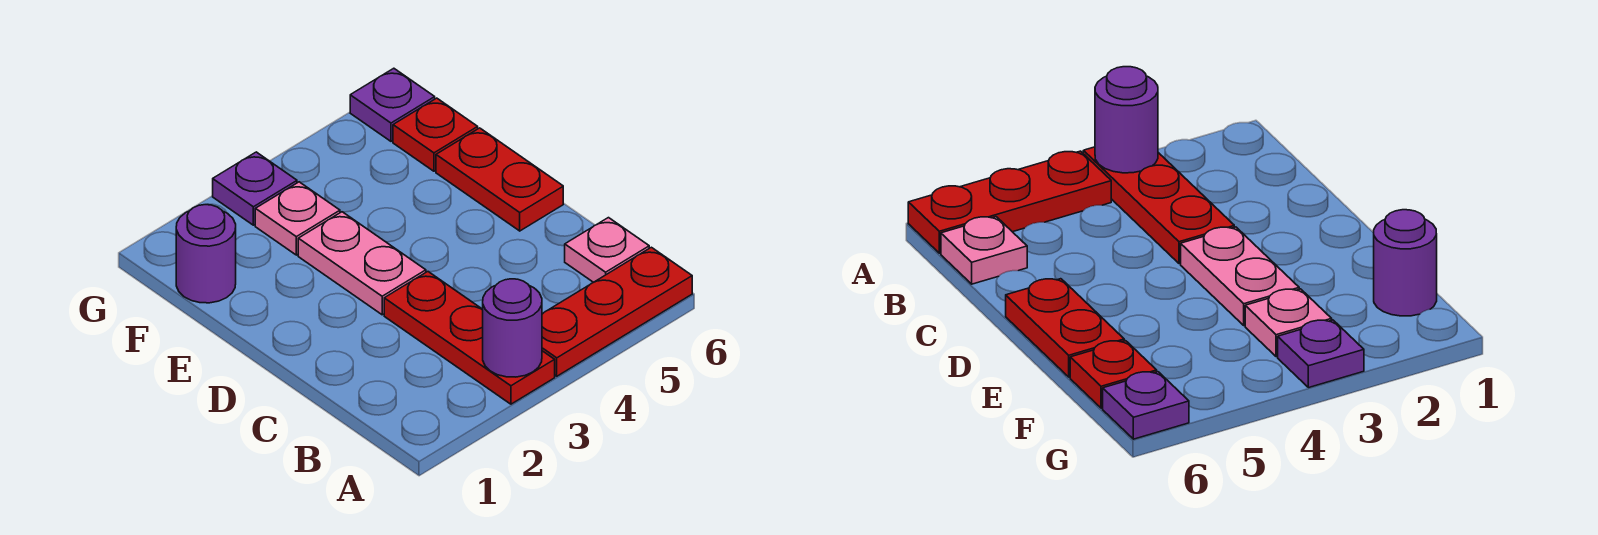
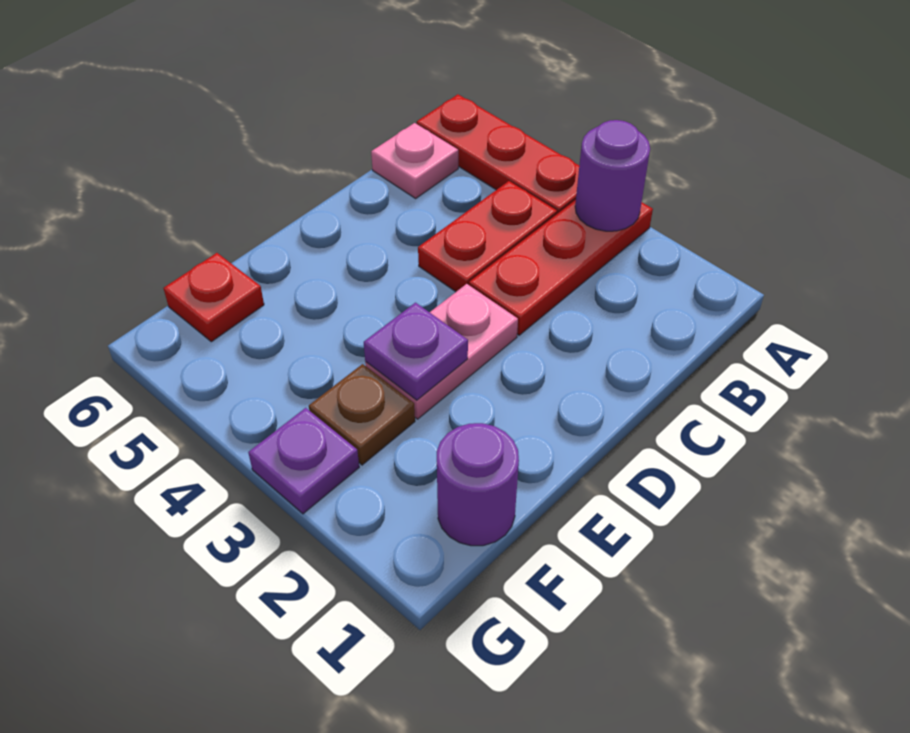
red plate D6:E6 level 1 -> red plate B4:C4 level 1
pink plate F3 level 1 -> brown plate F3 level 1
purple plate G6 level 1 -> purple plate E3 level 2

